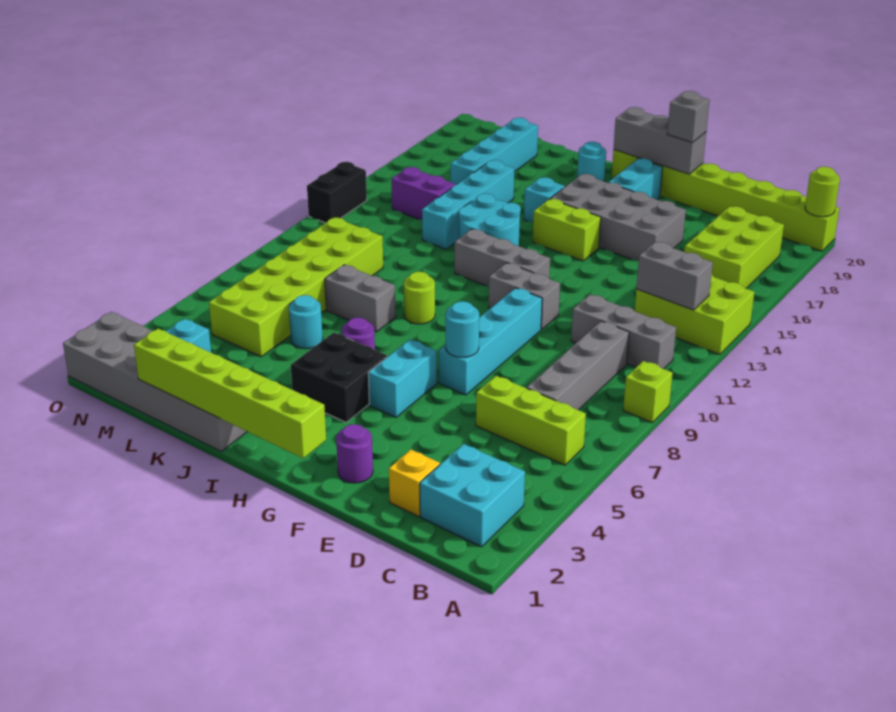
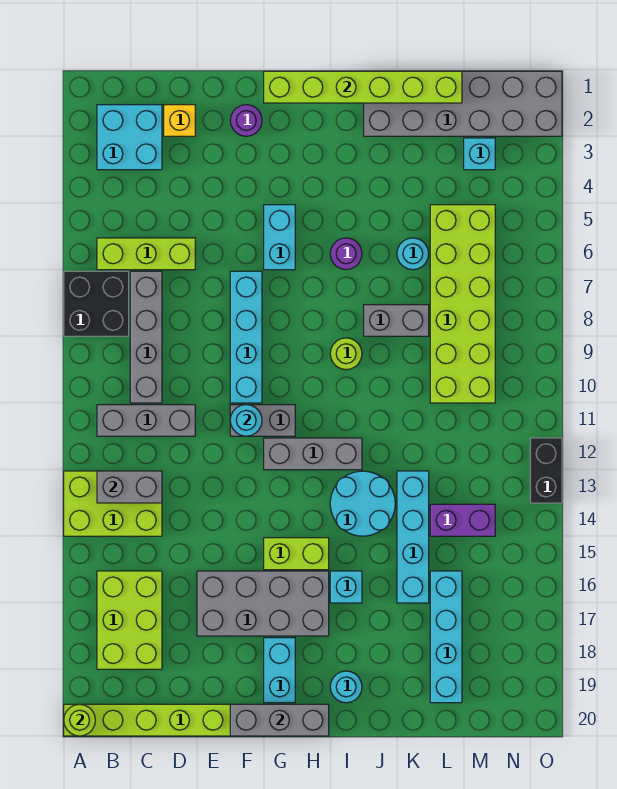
lime brick A9 level 1 -> none
cyan round brick F7 level 2 -> cyan round brick F11 level 2
grey brick F20 level 3 -> none
black brick H4:I5 level 1 -> black brick A7:B8 level 1

